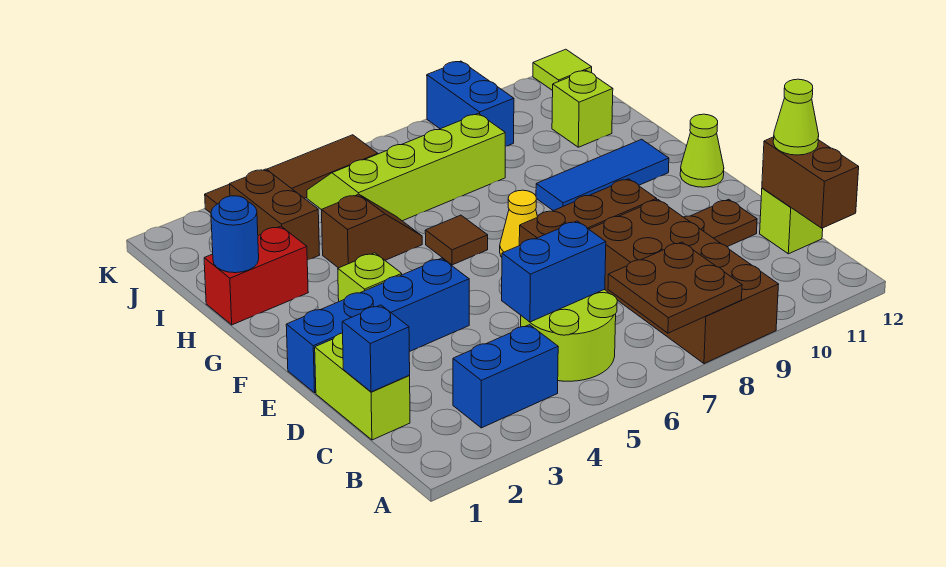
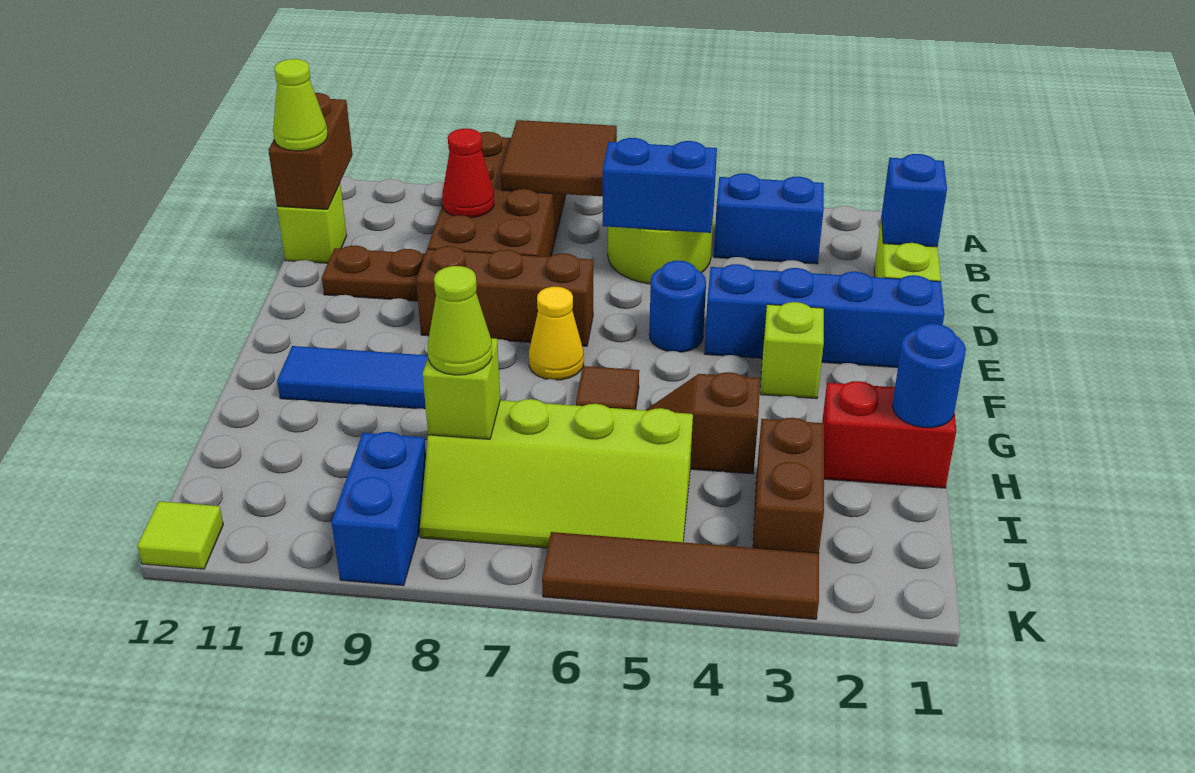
brown plate A7:B8 level 2 -> brown tile A7:B8 level 2
none -> red cone C9 level 2
none -> blue round brick E5 level 1
lime cone F12 level 1 -> lime cone I8 level 3
lime brick I11 level 1 -> lime brick I8 level 2

